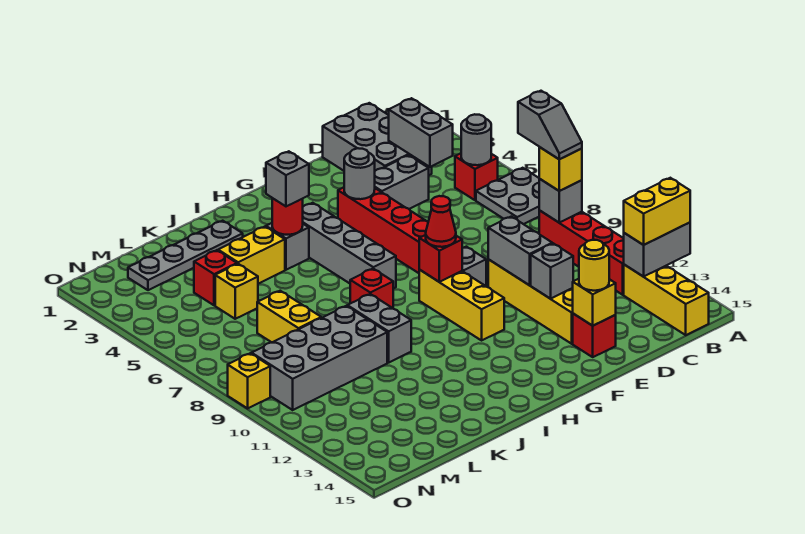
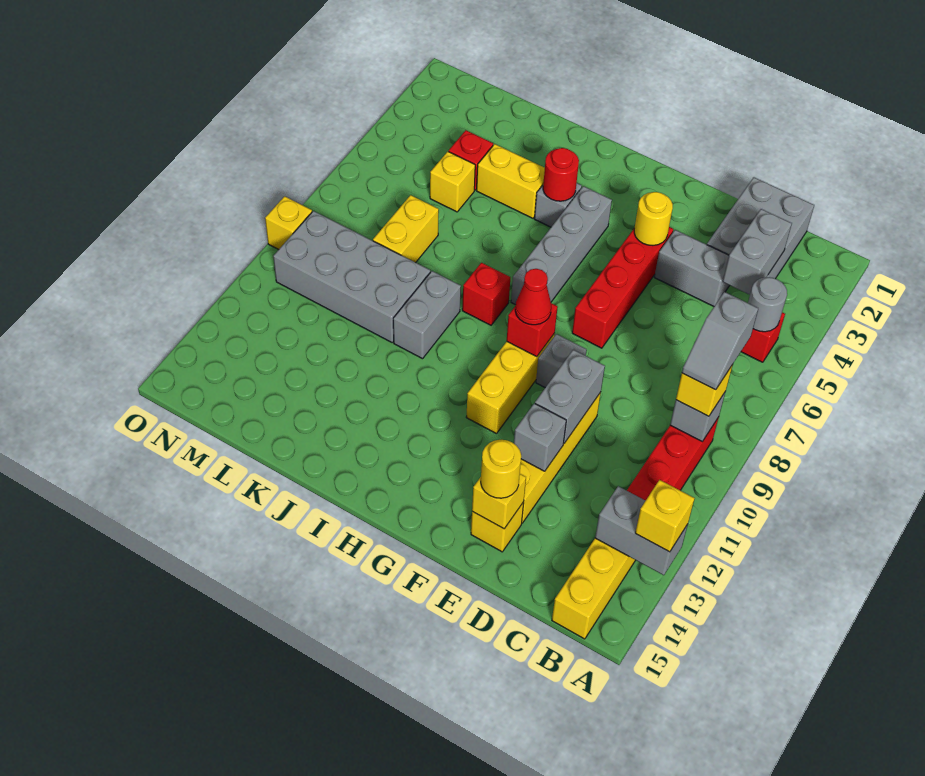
grey plate A6:B7 level 1 -> none
yellow brick A13:B13 level 3 -> yellow brick A13 level 3
red brick E14 level 1 -> yellow brick E14 level 1
grey round brick F4 level 2 -> yellow round brick F4 level 2
grey brick I4 level 3 -> none
grey plate J2:M2 level 1 -> none

